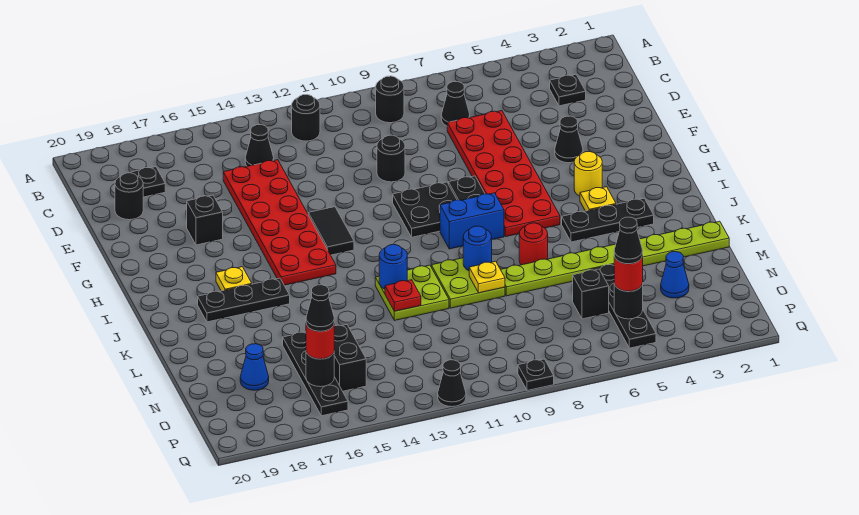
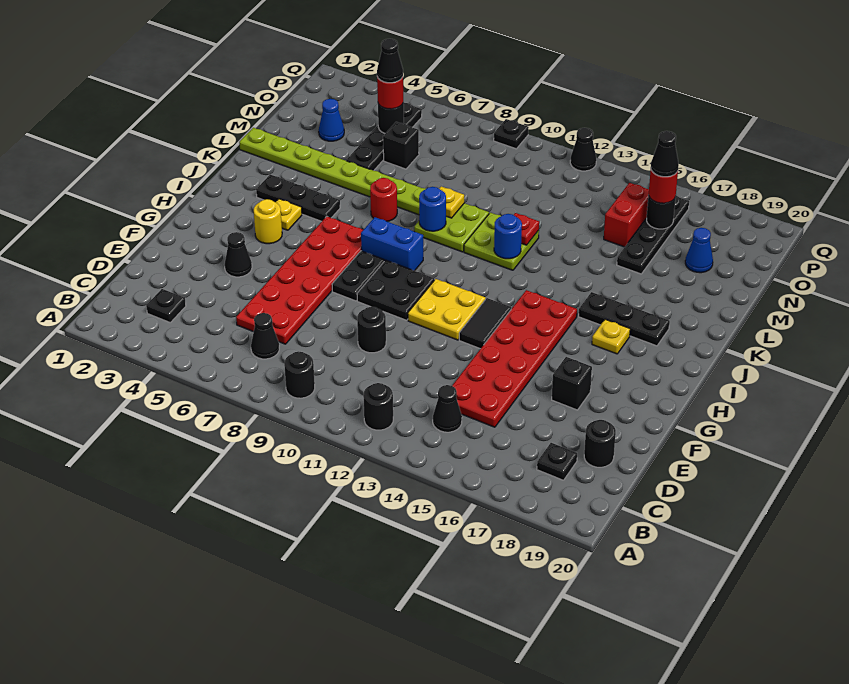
none -> yellow plate G11:H12 level 1
black brick N15:O15 level 1 -> red brick N15:O15 level 1

